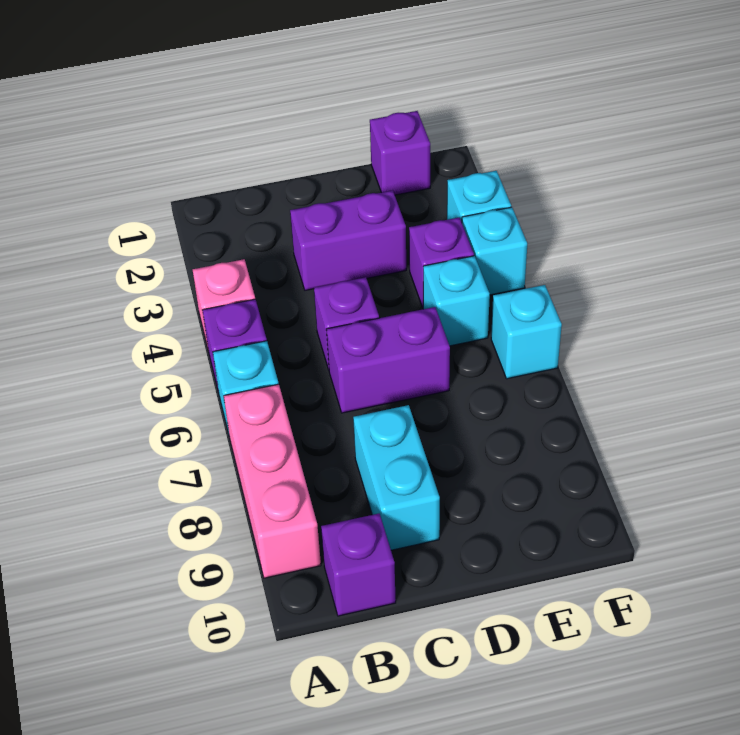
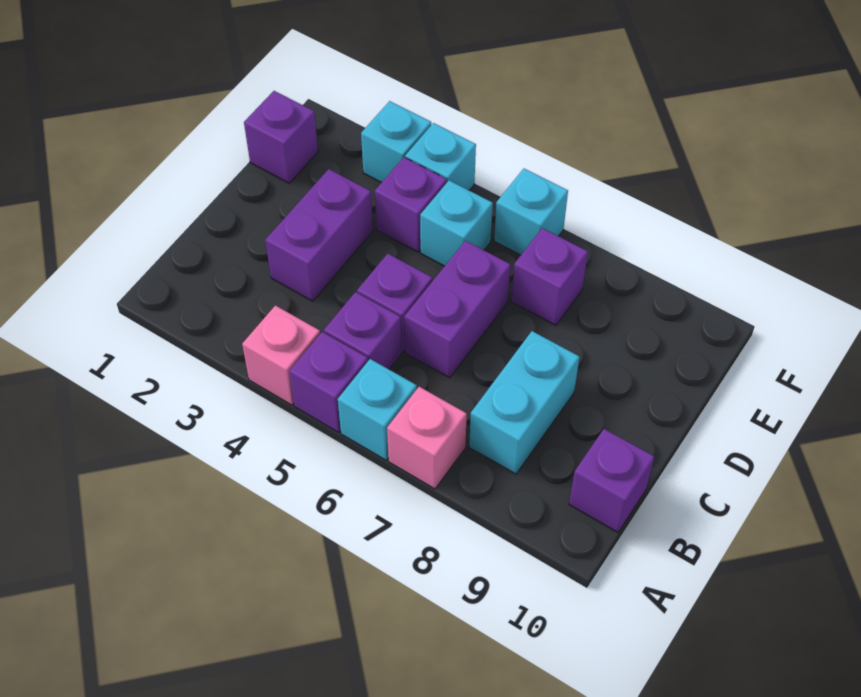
pink brick A7:A9 level 1 -> pink brick A7 level 1
none -> purple brick B5 level 1
cyan brick C8:C9 level 1 -> cyan brick B8:C8 level 1
none -> purple brick E7 level 1

